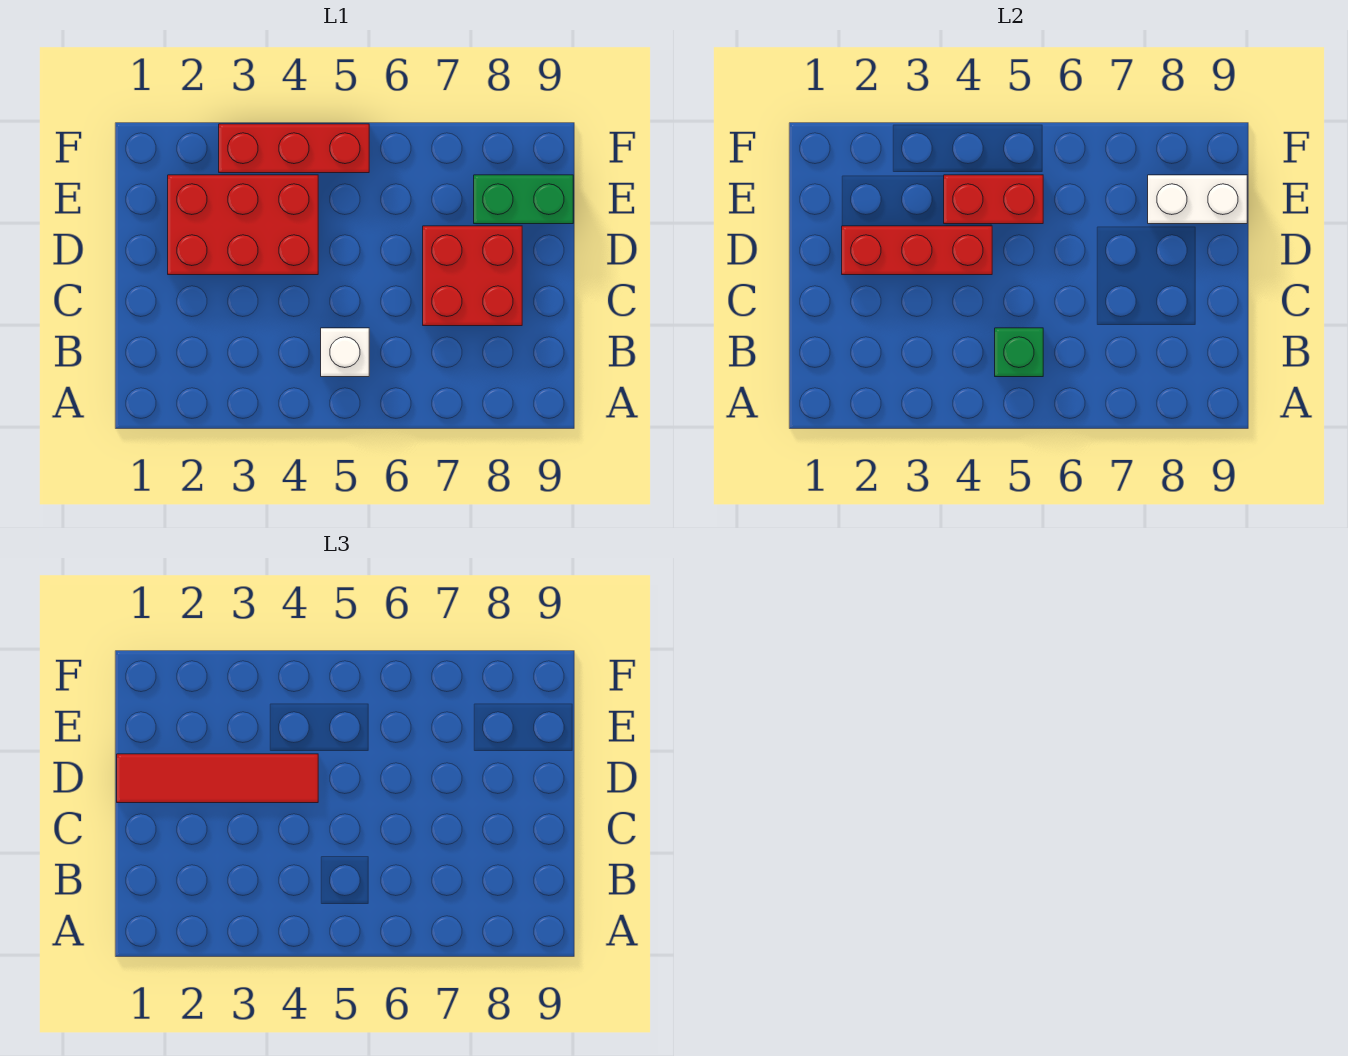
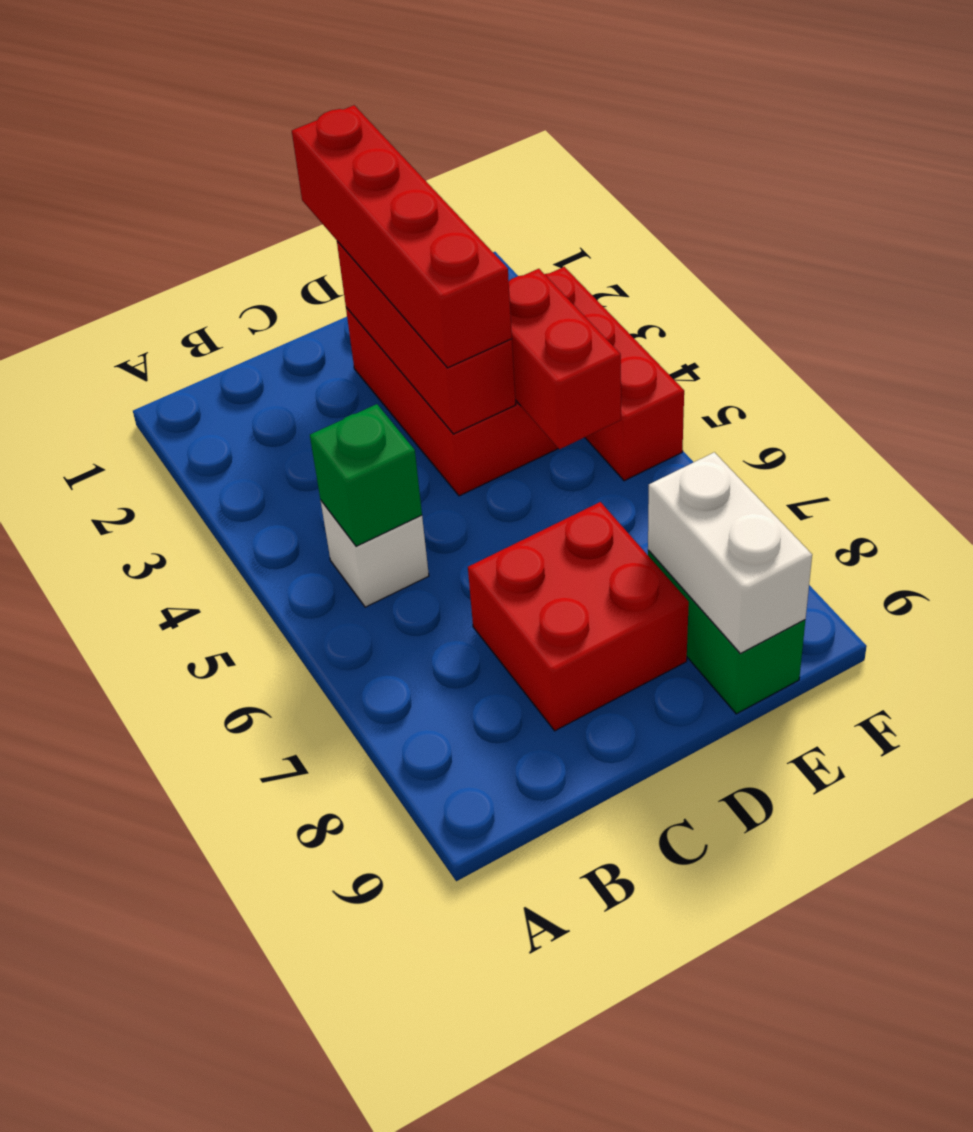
red tile D1:D4 level 3 -> red brick D1:D4 level 3

